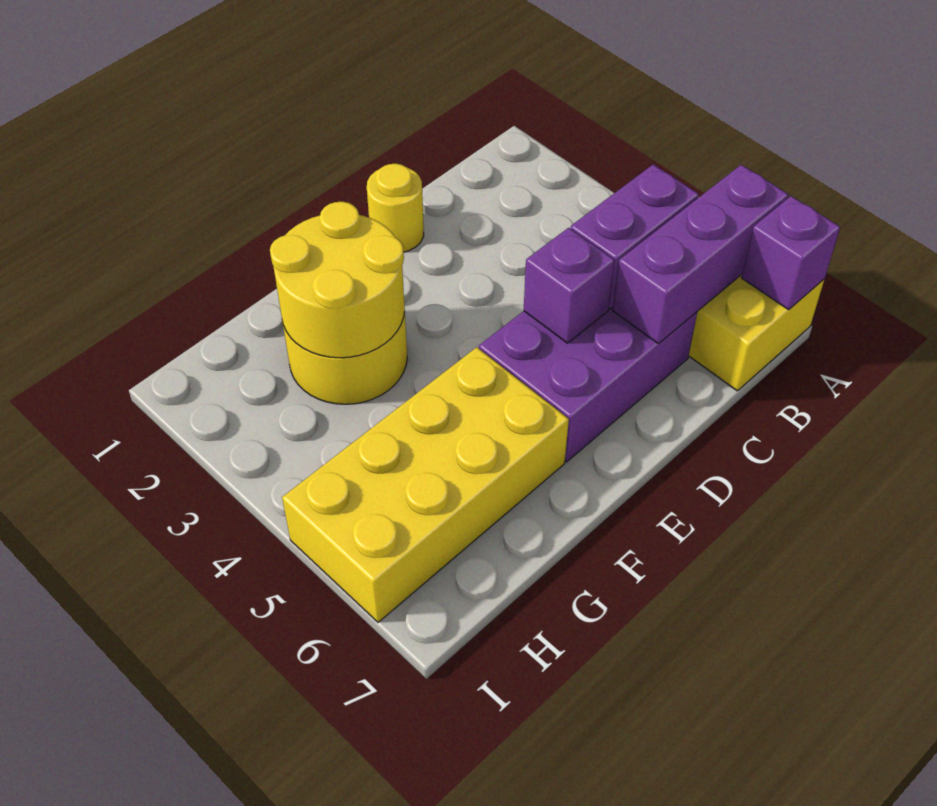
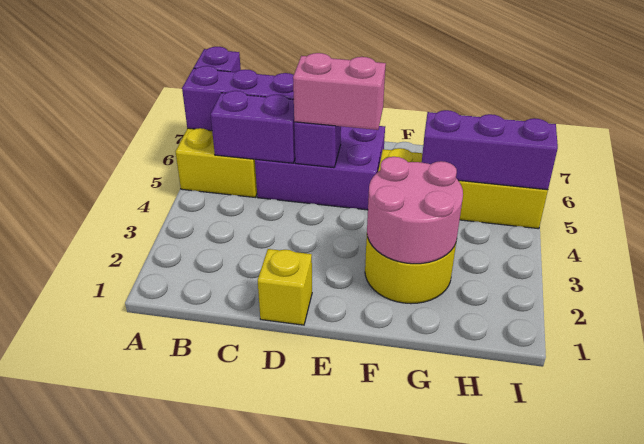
yellow round brick D1 level 1 -> yellow brick D1 level 1
none -> pink brick D5:E5 level 3
yellow round brick F2:G3 level 2 -> pink round brick F2:G3 level 2
yellow brick F5:I6 level 1 -> yellow brick F5:I5 level 1
none -> purple brick G5:I5 level 2

